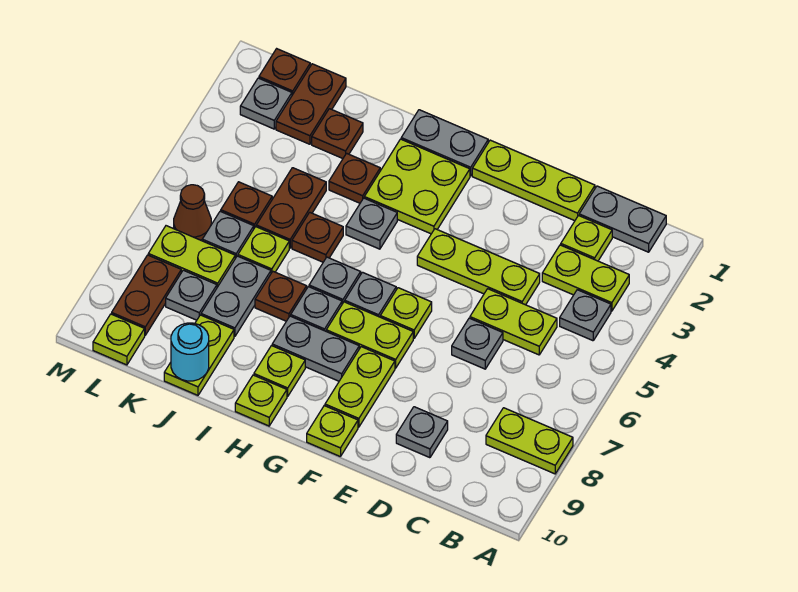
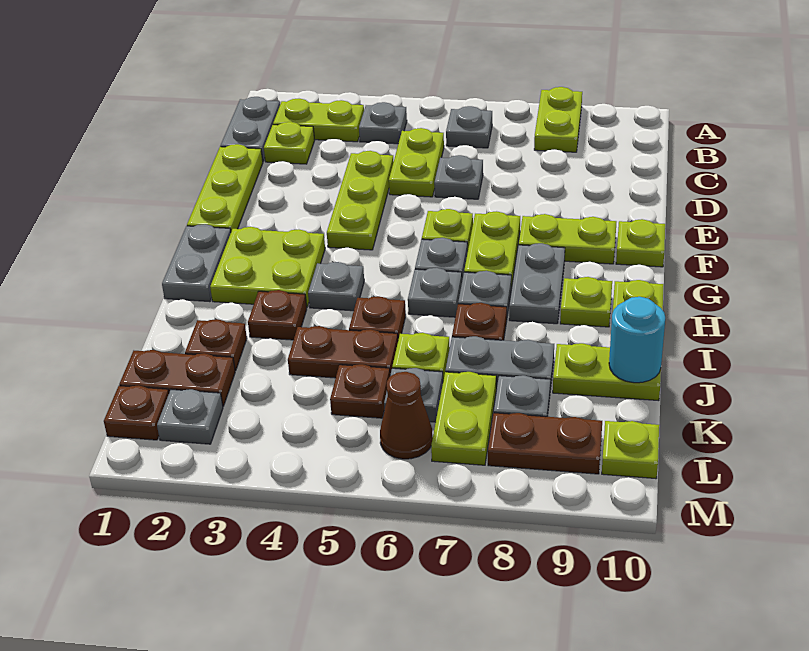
lime plate B3:C3 level 1 -> lime plate B2:B3 level 1
grey plate D9 level 1 -> grey plate B6 level 1

